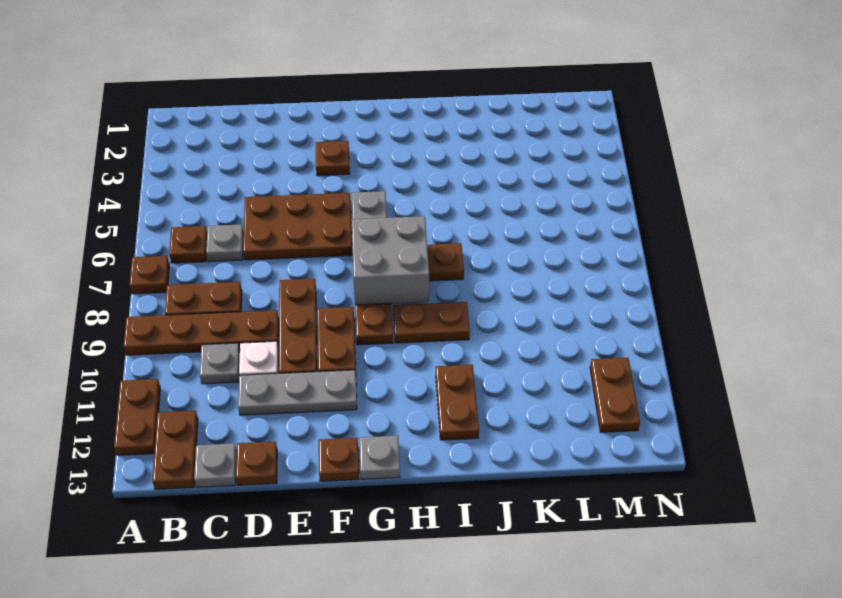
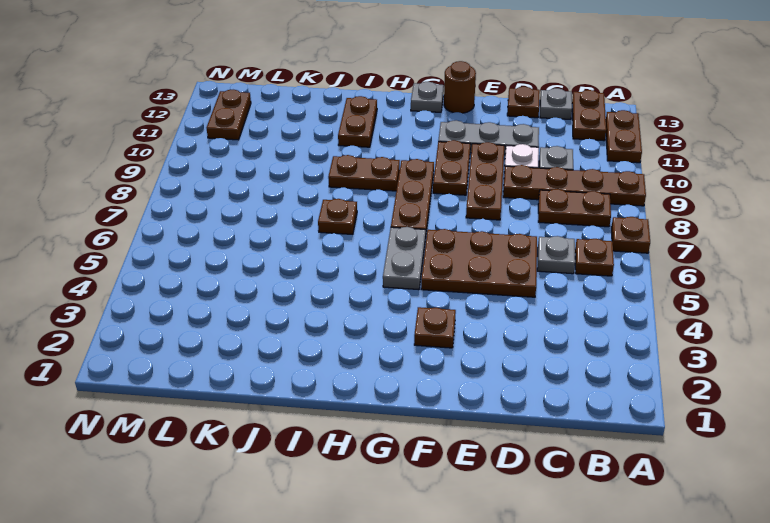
brown plate F13 level 1 -> brown round brick F13 level 1
grey brick G7:H8 level 2 -> none

